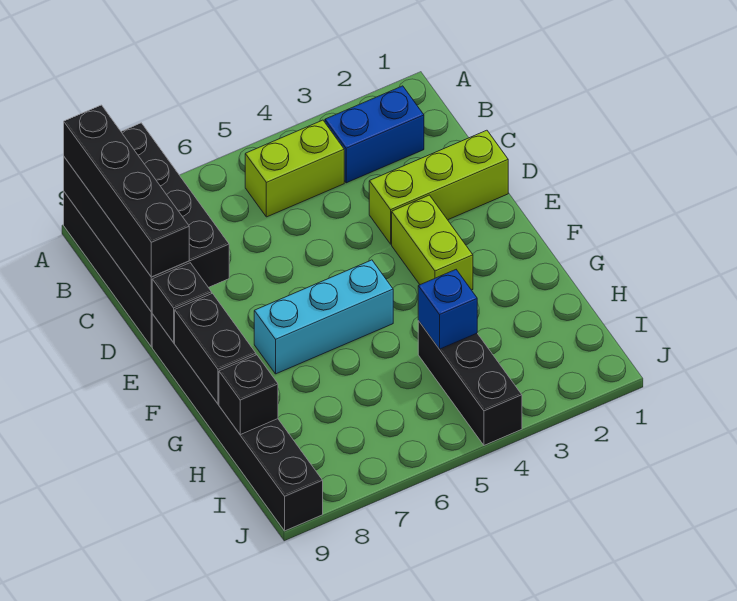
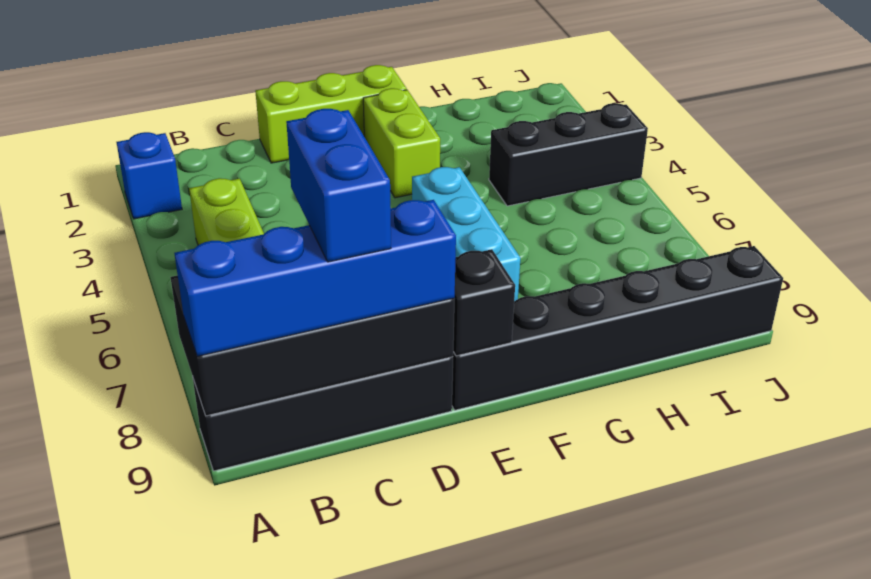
black brick A9:D9 level 3 -> blue brick A9:D9 level 3
blue brick B2:B3 level 1 -> blue brick C8:C9 level 4
lime brick D1:D3 level 1 -> lime brick D1:F1 level 1
lime brick E3:F3 level 1 -> lime brick F2:F3 level 1
black brick F9:G9 level 2 -> none
blue brick H4 level 2 -> blue brick A2 level 1
black brick H9 level 2 -> none

